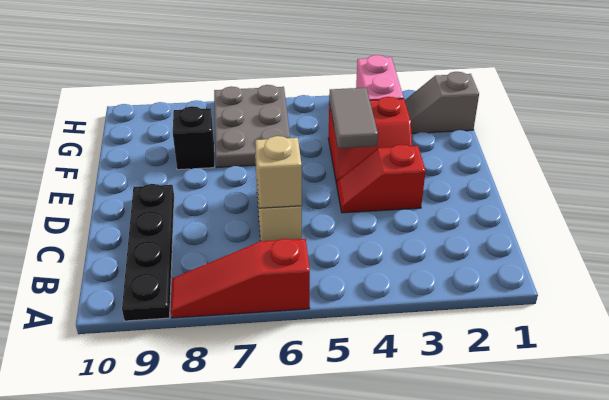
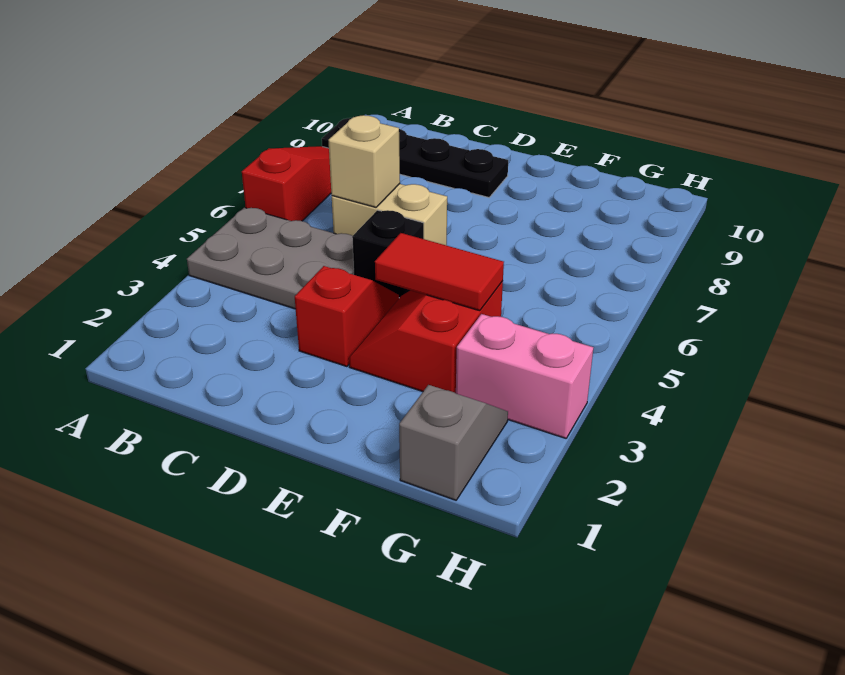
grey tile E4:F4 level 2 -> red tile E4:F4 level 2
grey plate F6:H7 level 1 -> grey plate A4:C5 level 1
black brick F8 level 1 -> black brick D5 level 1

